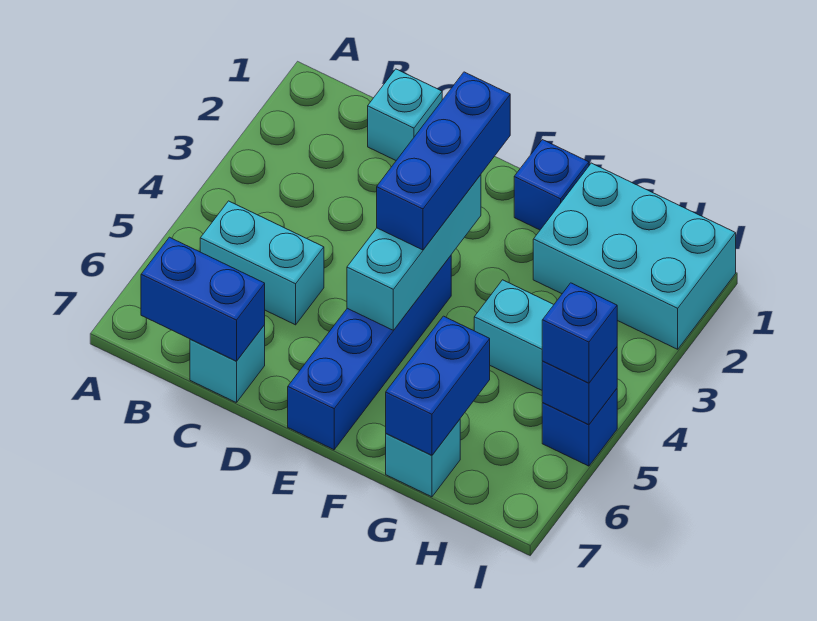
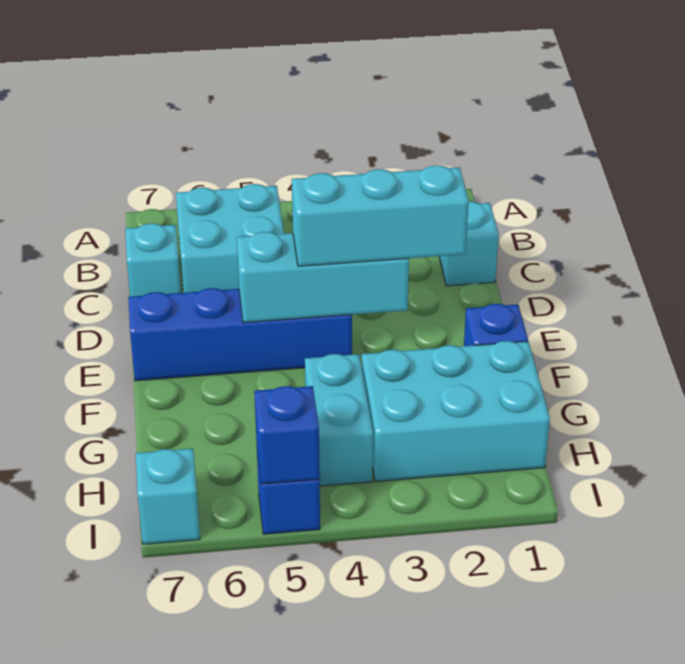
cyan brick B5:C5 level 1 -> cyan brick B5:C6 level 1
blue brick B7:C7 level 2 -> none
blue brick E2:E4 level 3 -> cyan brick E2:E4 level 3
cyan brick G1:I2 level 1 -> cyan brick G1:H3 level 1
blue brick G6:G7 level 2 -> none
cyan brick G7 level 1 -> cyan brick I7 level 1
blue brick I5 level 3 -> none

